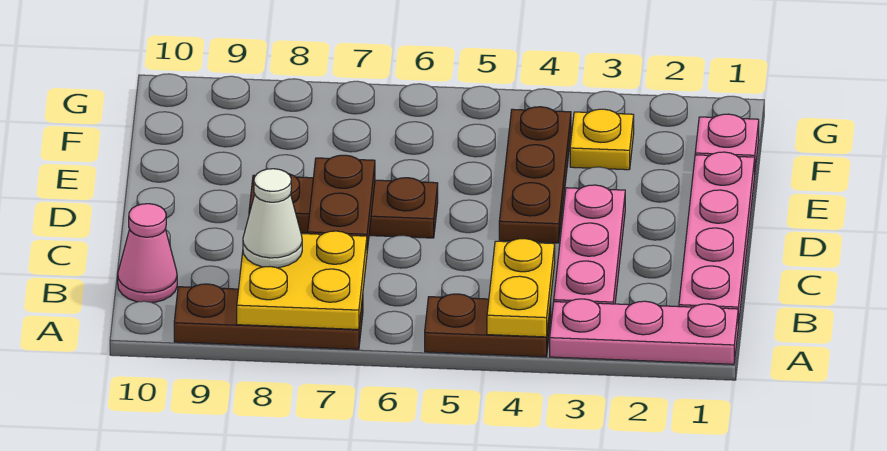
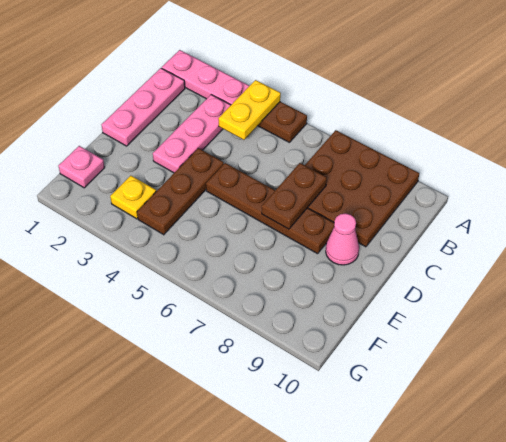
brown plate A7:A9 level 1 -> brown plate A7:C9 level 1
yellow plate A7:B8 level 2 -> none
pink plate B1:E1 level 1 -> pink plate B1:D1 level 1
white cone B8 level 3 -> none
pink cone B10 level 1 -> pink cone D9 level 1
brown plate D6:D8 level 1 -> brown plate D5:D8 level 1

